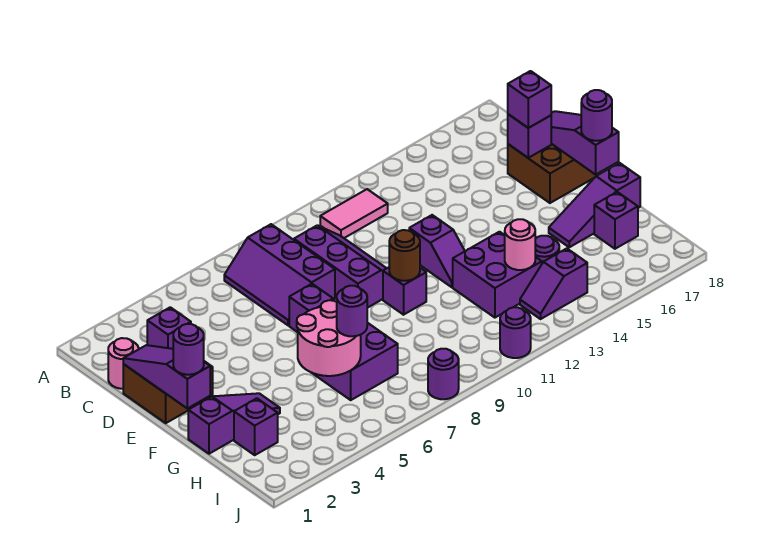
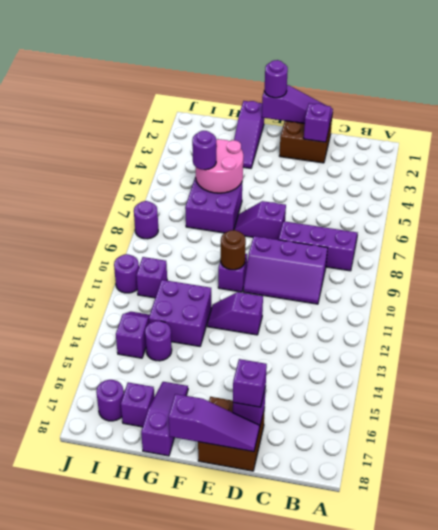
pink tile B11:B12 level 1 -> none
pink round brick C1 level 1 -> none
purple round brick F18 level 3 -> purple round brick I17 level 1
purple brick H2 level 1 -> purple brick I11 level 1
pink round brick H13 level 2 -> none

